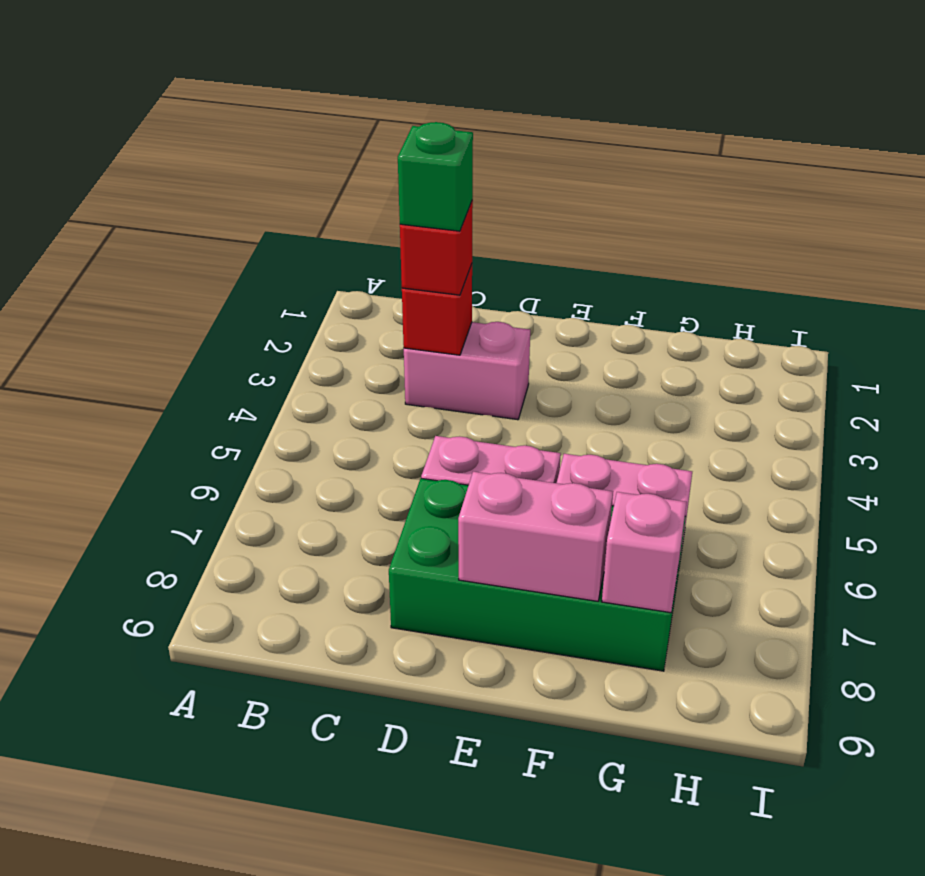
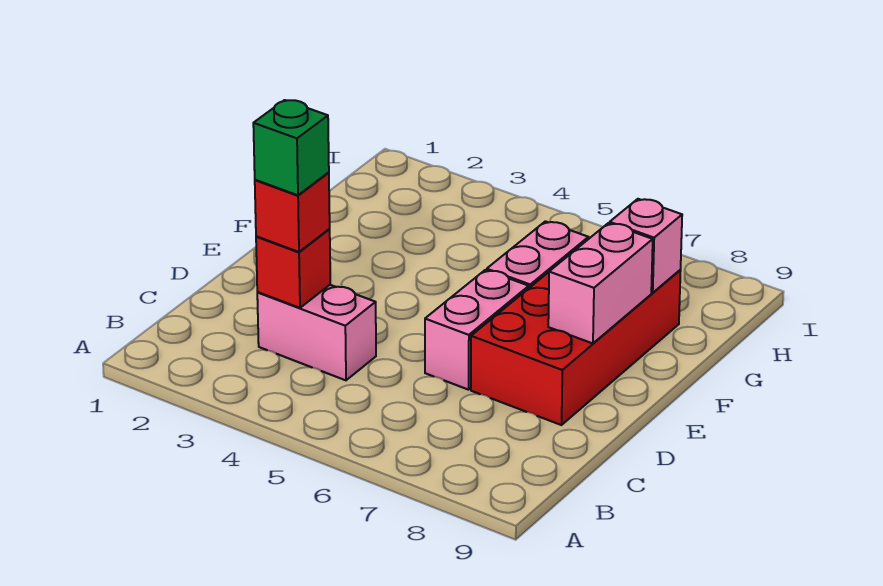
pink brick C3:D3 level 1 -> pink brick C3:C4 level 1
green brick D7:G8 level 1 -> red brick D7:G8 level 1

